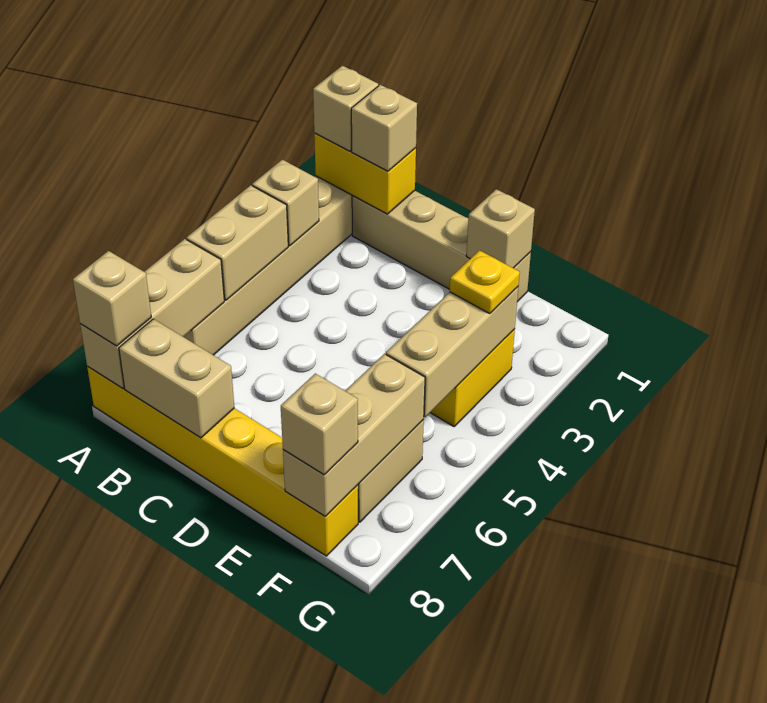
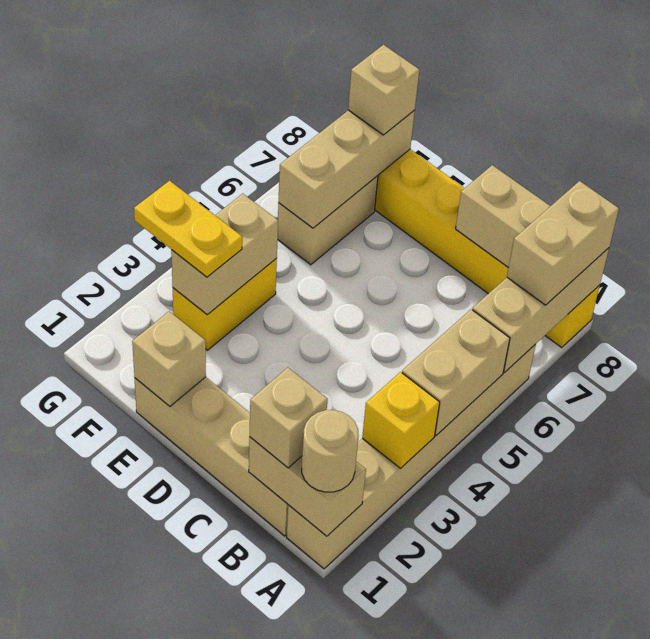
yellow brick A1:B1 level 2 -> tan brick A1:B1 level 2
tan brick A1 level 3 -> tan round brick A1 level 3
tan brick A3 level 2 -> yellow brick A3 level 2
tan brick A8 level 3 -> tan brick A7:A8 level 3
tan brick F3:F5 level 2 -> tan brick F3:F4 level 2
yellow plate F3 level 3 -> yellow plate F3:G3 level 3

